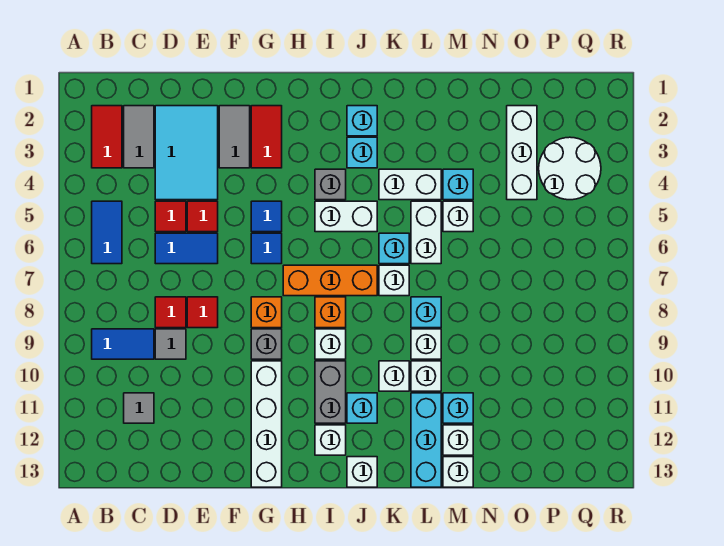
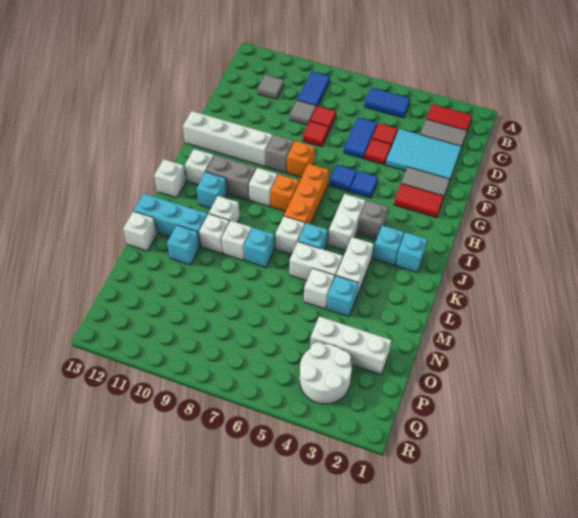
white brick M12 level 1 -> none

